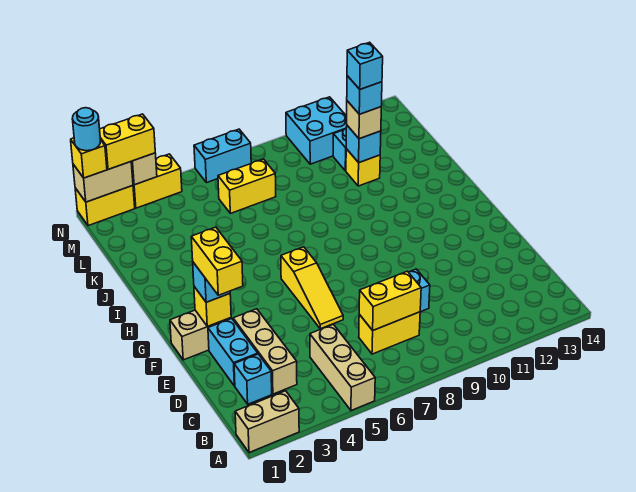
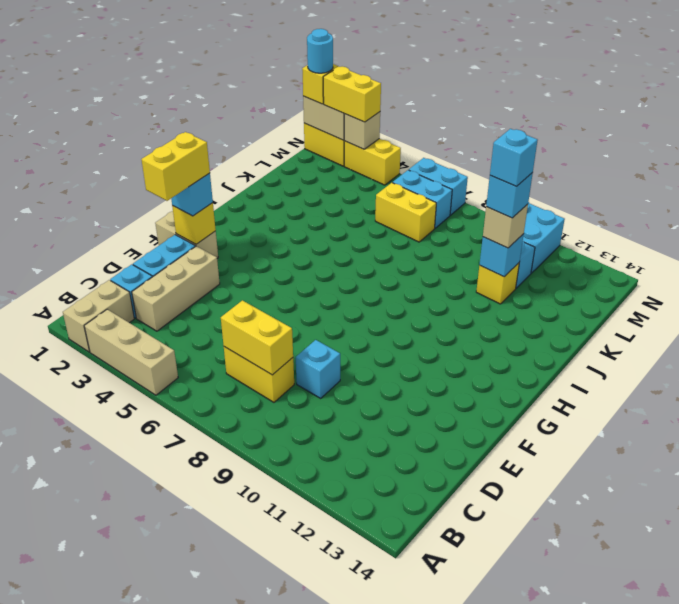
tan brick A1:A2 level 1 -> tan brick A2:B2 level 1
tan brick A5:C5 level 1 -> tan brick A3:A5 level 1
yellow slope E6:G6 level 1 top G -> none
none -> cyan brick M6:M7 level 1

